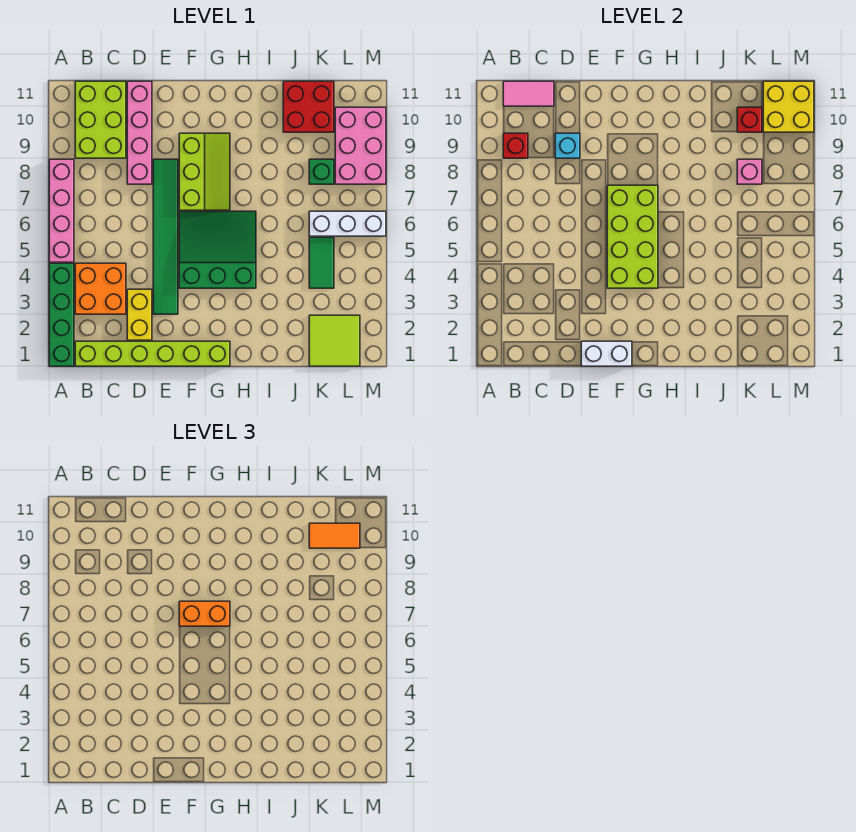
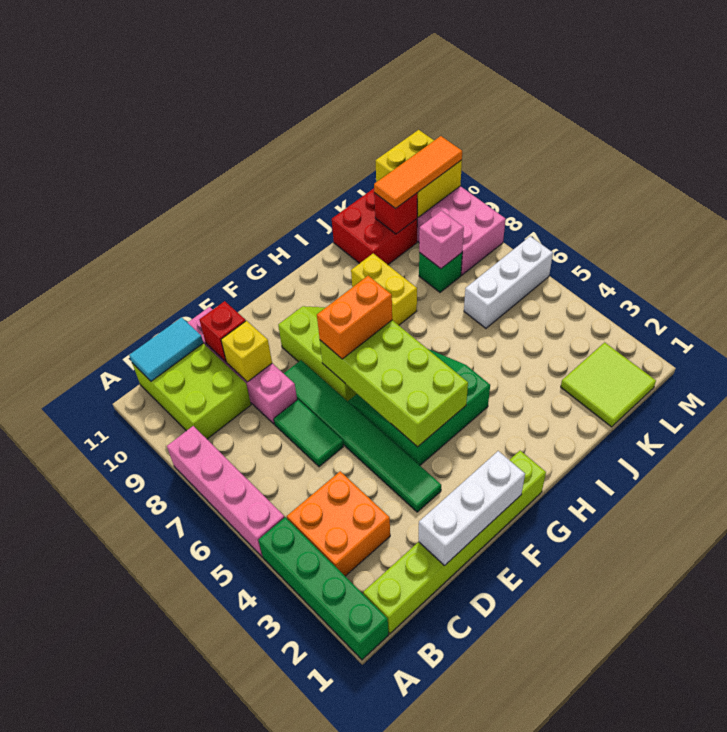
red brick B9 level 2 -> red brick D10 level 2
pink tile B11:C11 level 2 -> cyan tile B11:C11 level 2
yellow brick D2:D3 level 1 -> yellow brick I8:I9 level 1
cyan brick D9 level 2 -> yellow brick D9 level 2
white brick E1:F1 level 2 -> white brick D1:F1 level 2
green tile K4:K5 level 1 -> green tile D6:D7 level 1
orange tile K10:L10 level 3 -> orange tile K10:M10 level 3

